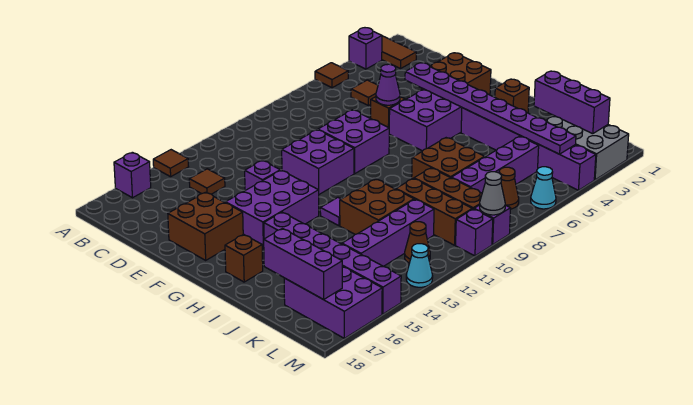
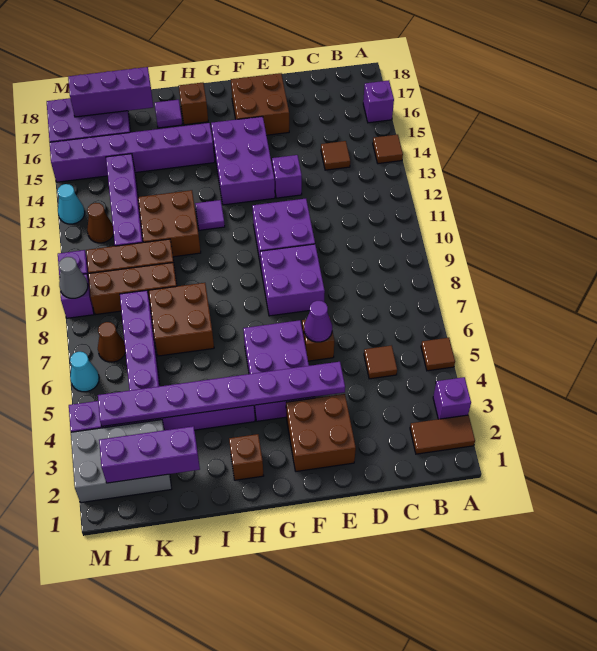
none -> purple tile I17 level 1

